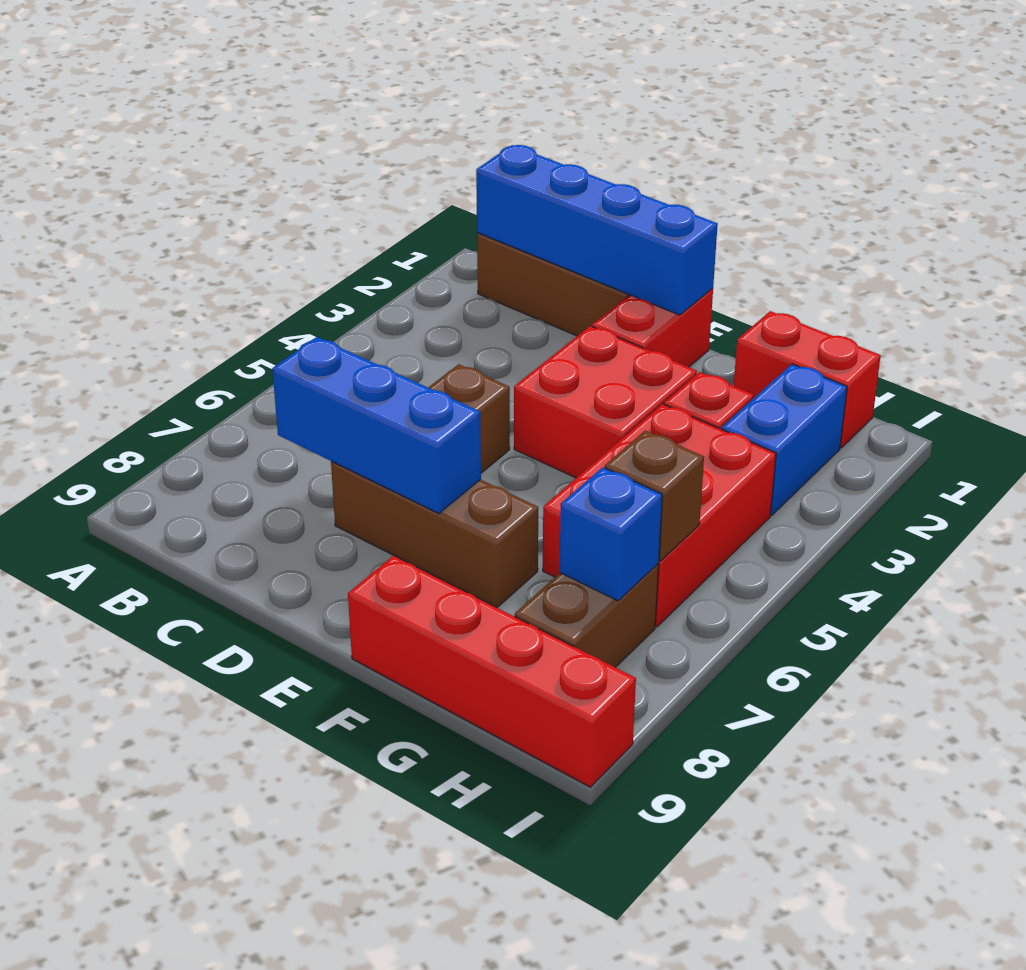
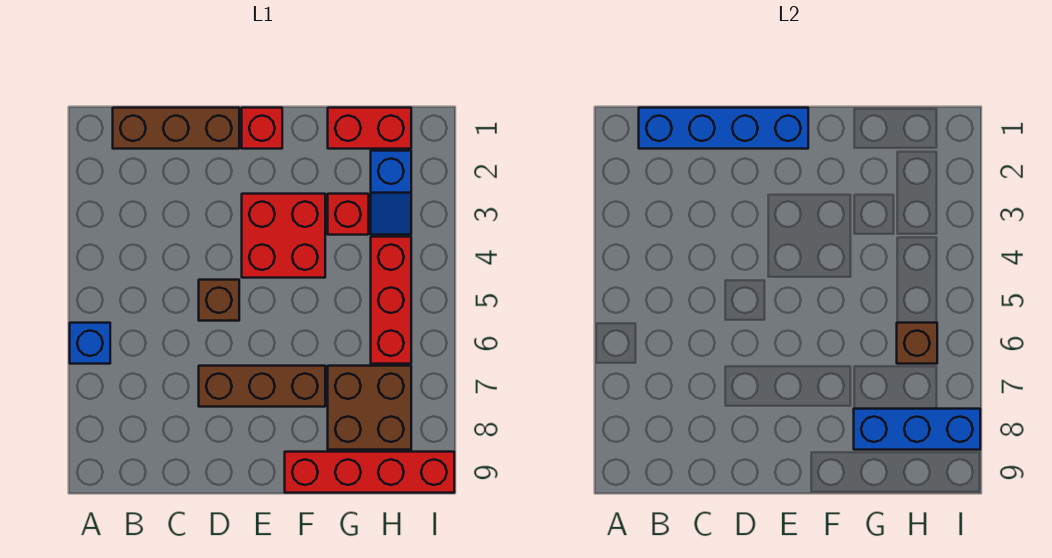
blue brick C7:E7 level 2 -> blue brick G8:I8 level 2
red brick E1:E2 level 1 -> red brick E1 level 1
red brick G4:H6 level 1 -> red brick H4:H6 level 1
blue brick H2:H3 level 1 -> blue slope H2:H3 level 1 top 2
brown brick H7:H8 level 1 -> brown brick G7:H8 level 1
blue brick H7 level 2 -> blue brick A6 level 1

